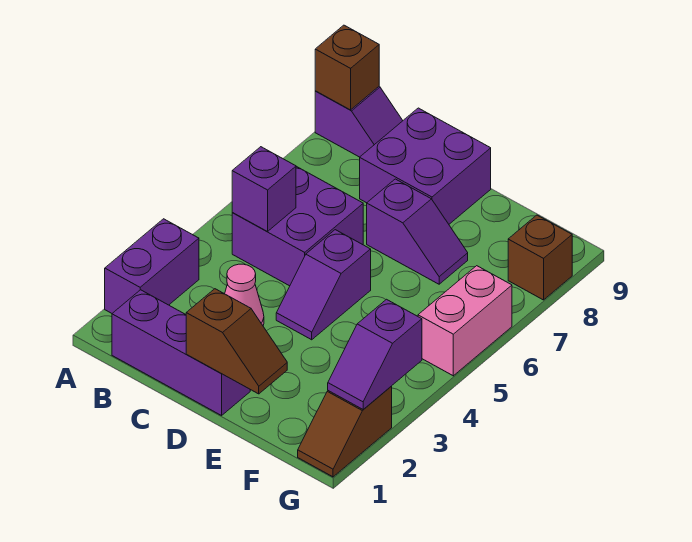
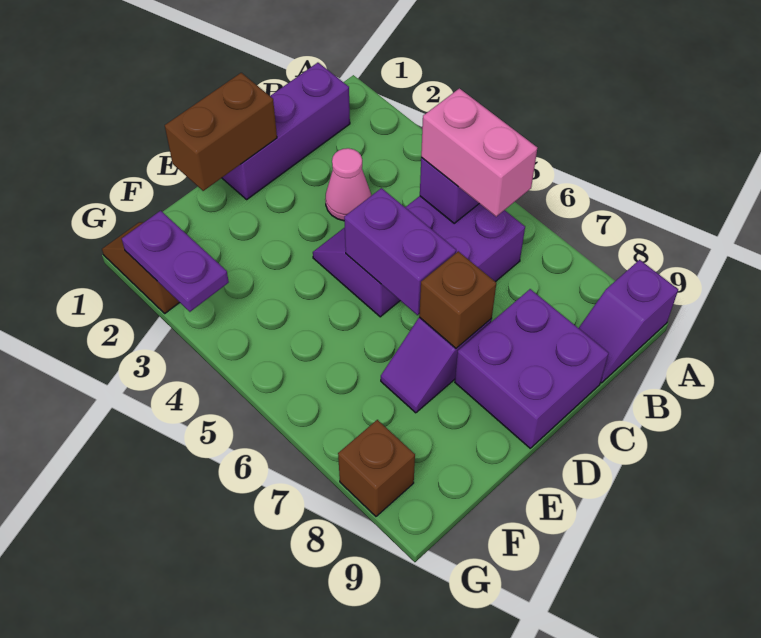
purple brick A2:A3 level 1 -> purple brick D5:D6 level 2
brown brick A9 level 2 -> brown brick D7 level 2
brown slope D1:E1 level 2 top D -> brown brick D1:E1 level 2
purple slope G2:G3 level 2 top 3 -> purple plate G2:G3 level 2
pink brick G5:G6 level 1 -> pink brick B5:B6 level 3

